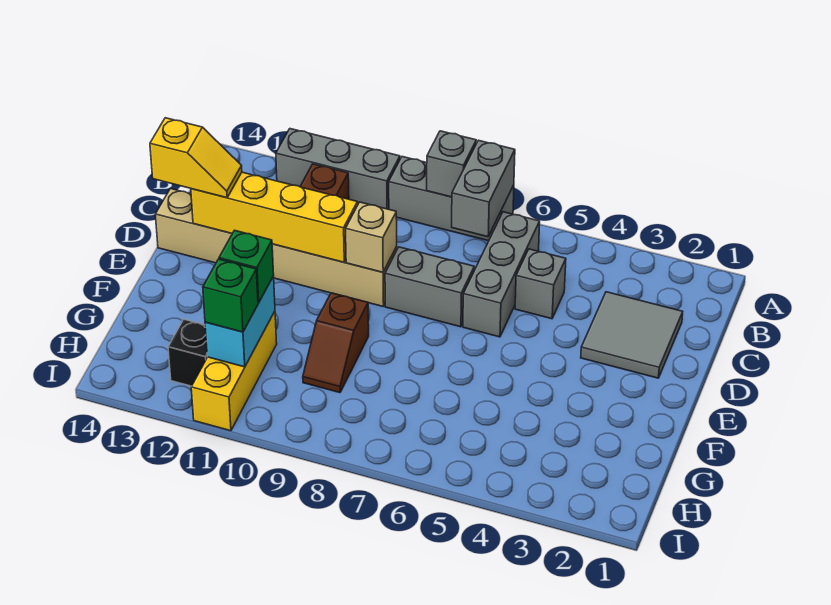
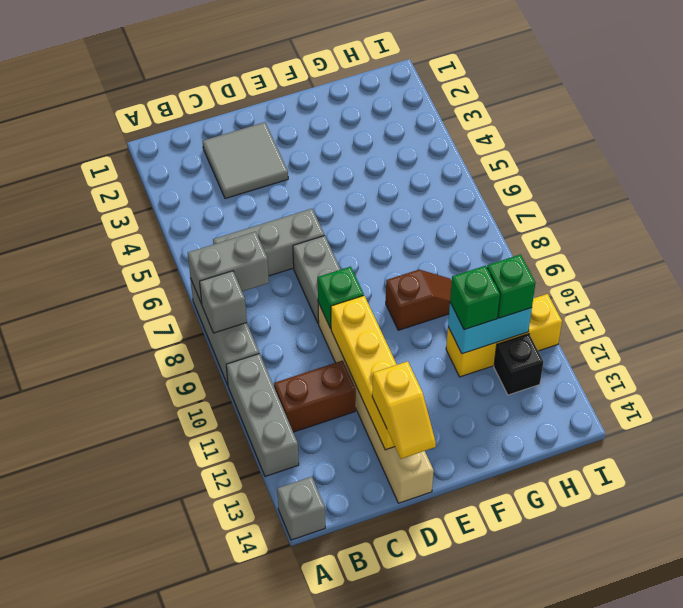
grey brick C5 level 1 -> grey brick A14 level 1
tan brick D9 level 2 -> green brick D9 level 2
yellow slope D13:D14 level 3 top 14 -> yellow slope D13:D14 level 3 top 13

